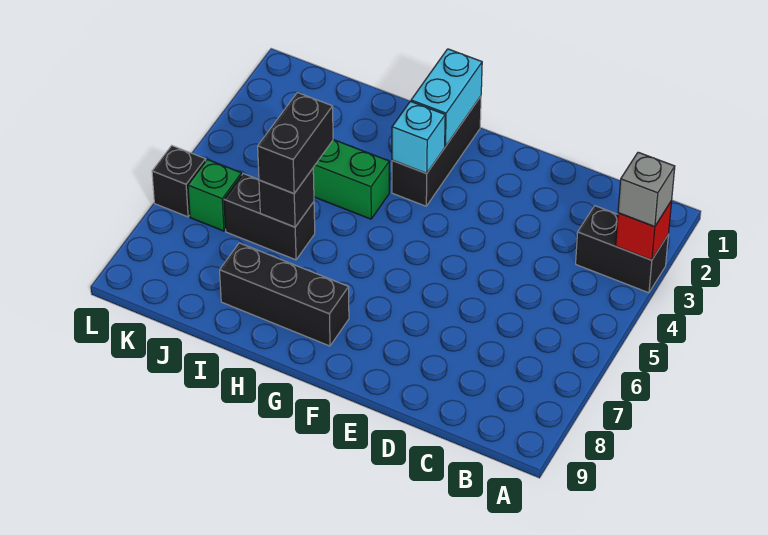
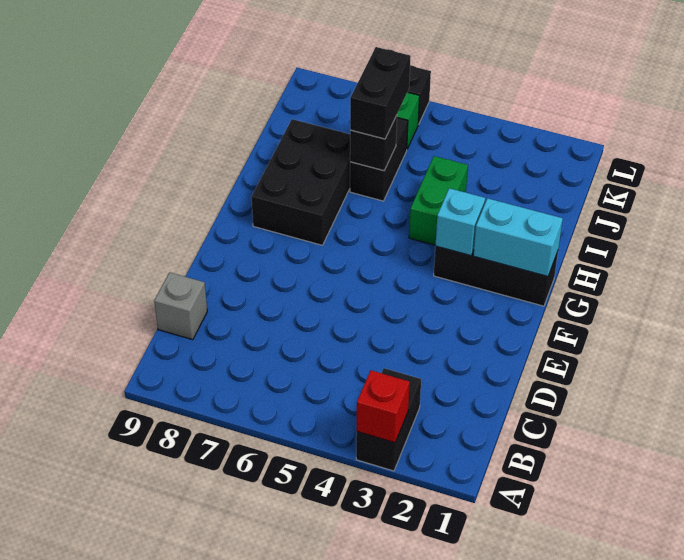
grey brick A3 level 3 -> grey brick C9 level 1
black brick G8:I8 level 1 -> black brick G7:I8 level 1
black brick I5:I6 level 3 -> black brick I6:J6 level 3

